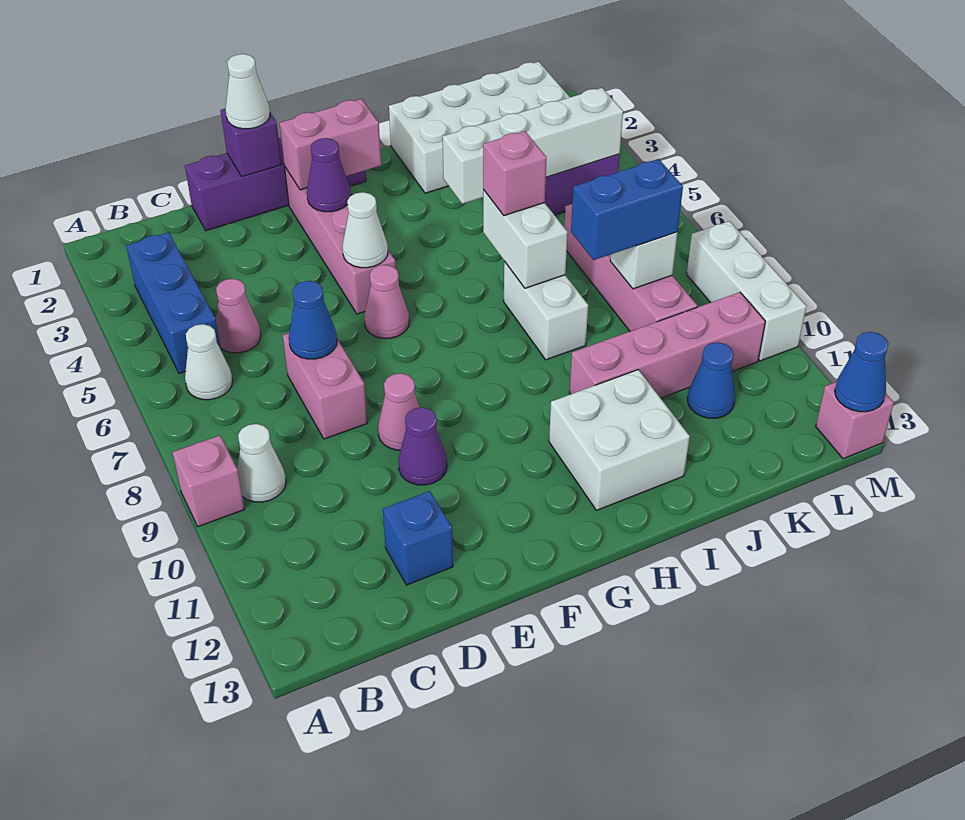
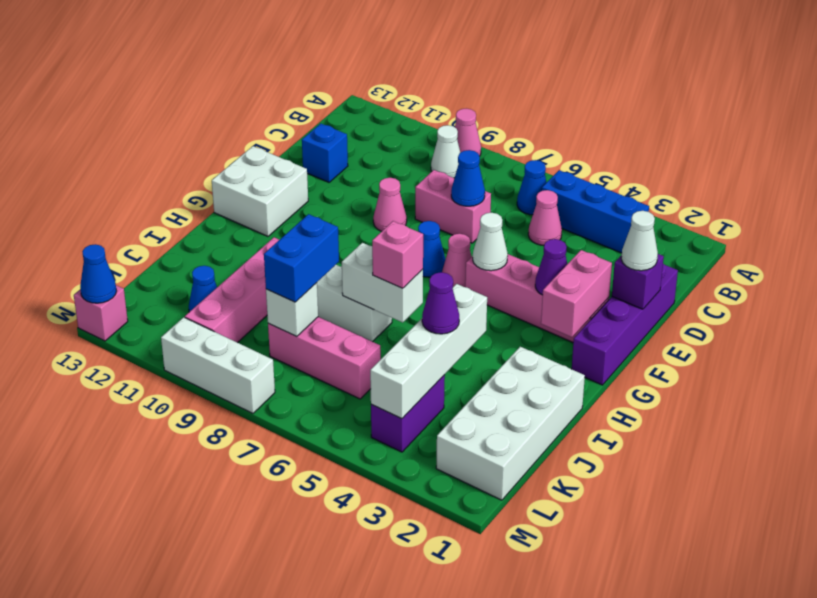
pink brick A9 level 1 -> pink cone A9 level 1
white cone B6 level 1 -> blue cone B6 level 1
purple cone E10 level 1 -> purple cone J4 level 3
none -> blue cone F7 level 1
white brick H11:I12 level 1 -> white brick F12:G13 level 1
pink brick K6:K9 level 1 -> pink brick K6:K8 level 1

